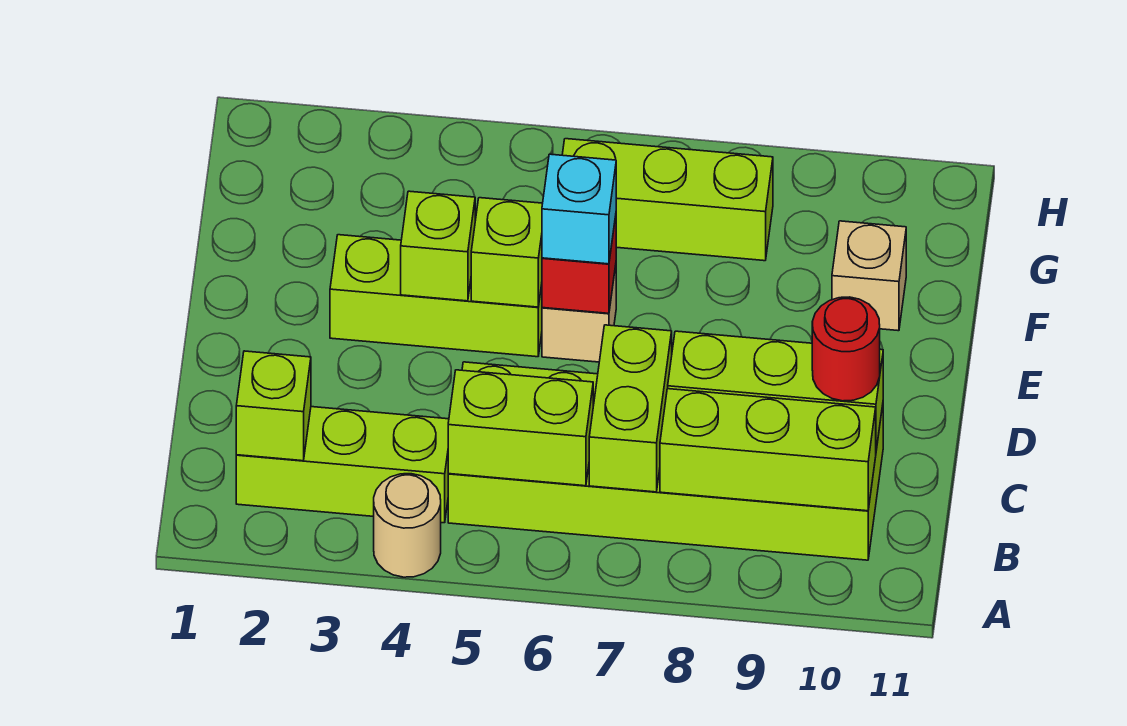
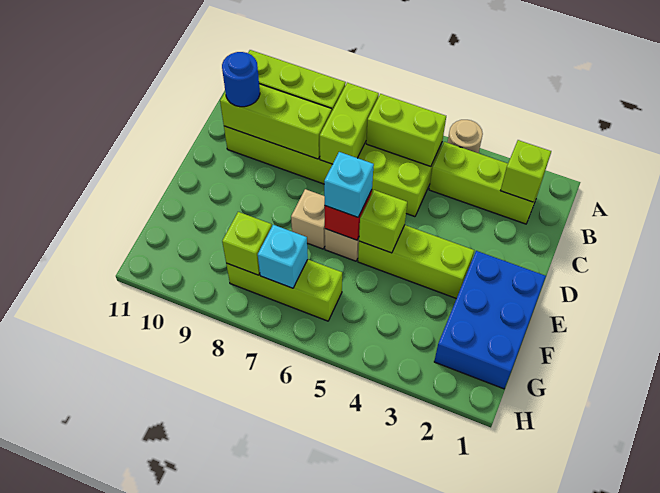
red round brick C10 level 3 -> blue round brick C10 level 3
none -> blue brick E1:G2 level 1
lime brick E4 level 2 -> lime brick G8 level 2
tan brick F10 level 1 -> tan brick E7 level 1
none -> cyan brick G7 level 2

